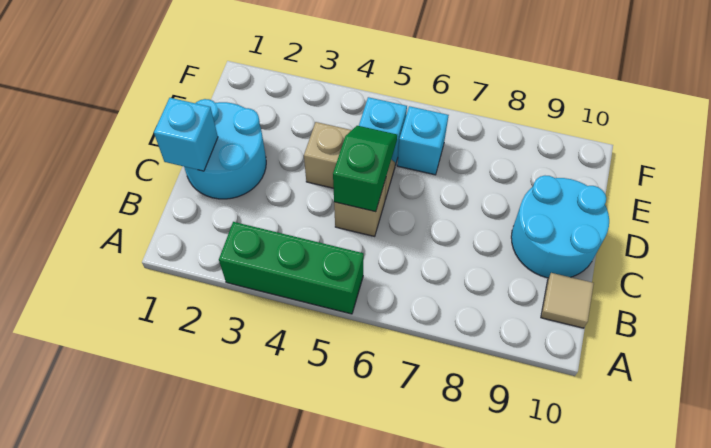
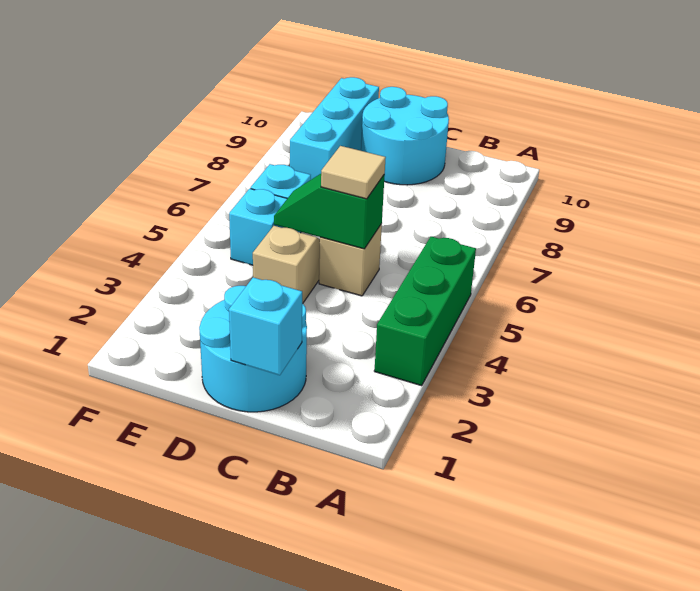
tan tile B10 level 1 -> tan tile C5 level 3
none -> cyan brick E8:E10 level 1

